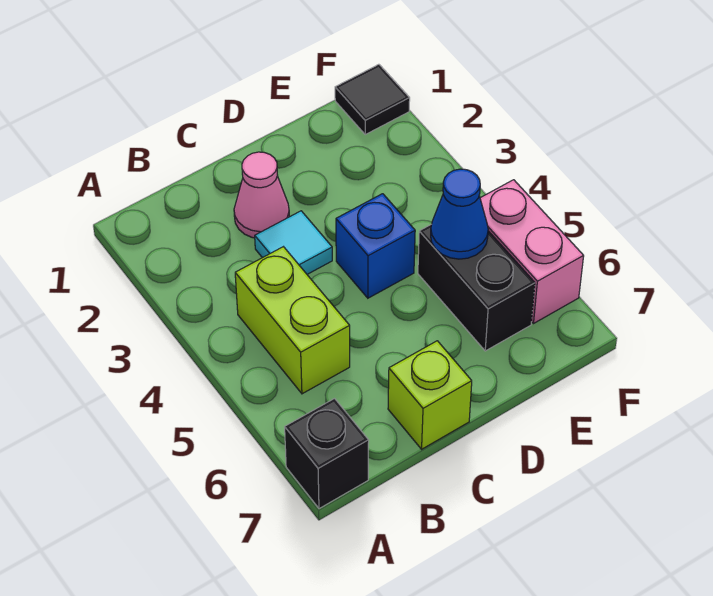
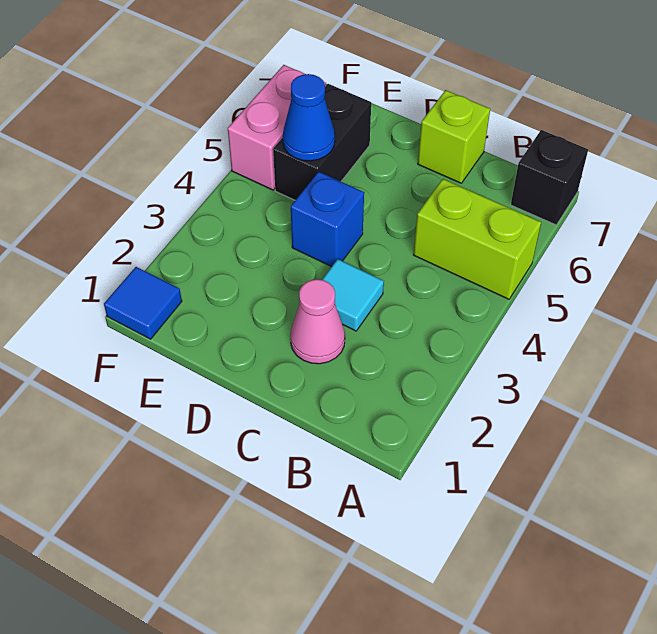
lime brick B4:B5 level 1 -> lime brick A5:B5 level 1
black tile F1 level 1 -> blue tile F1 level 1

